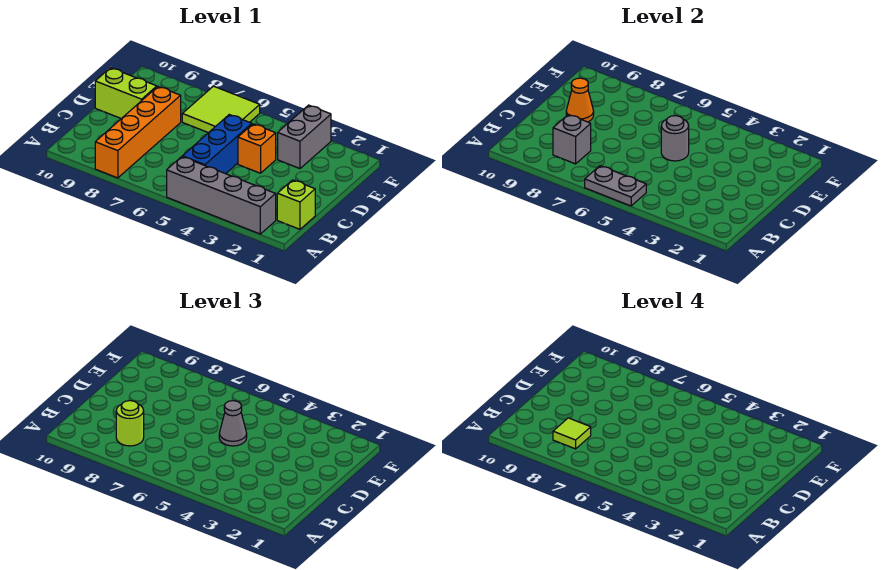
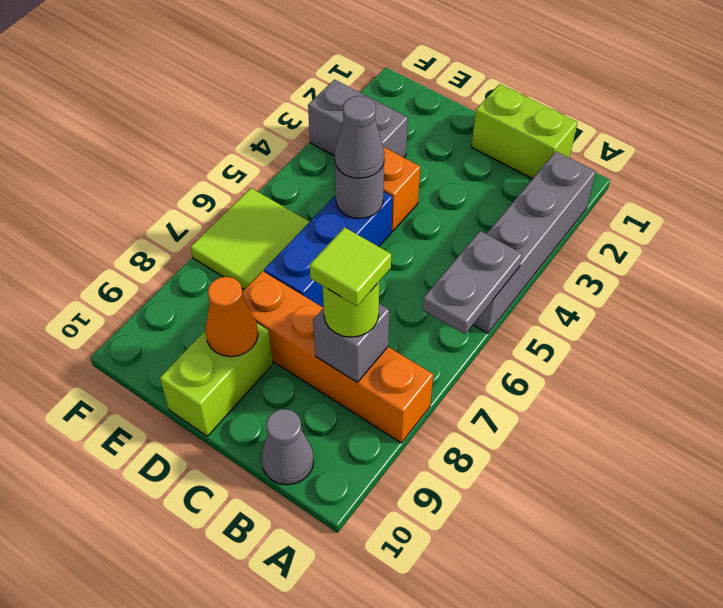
lime brick B1 level 1 -> lime brick B1:C1 level 1
blue brick B5:D5 level 1 -> blue brick D5:D7 level 1
none -> grey cone B10 level 1

